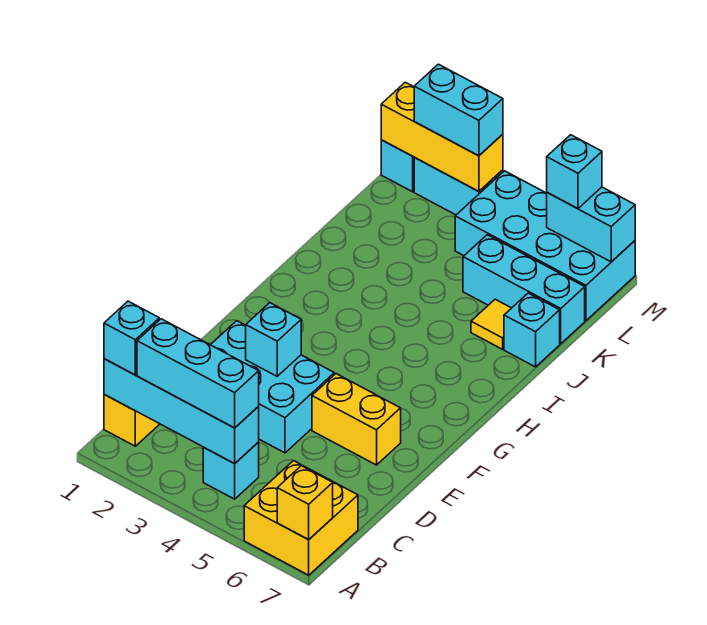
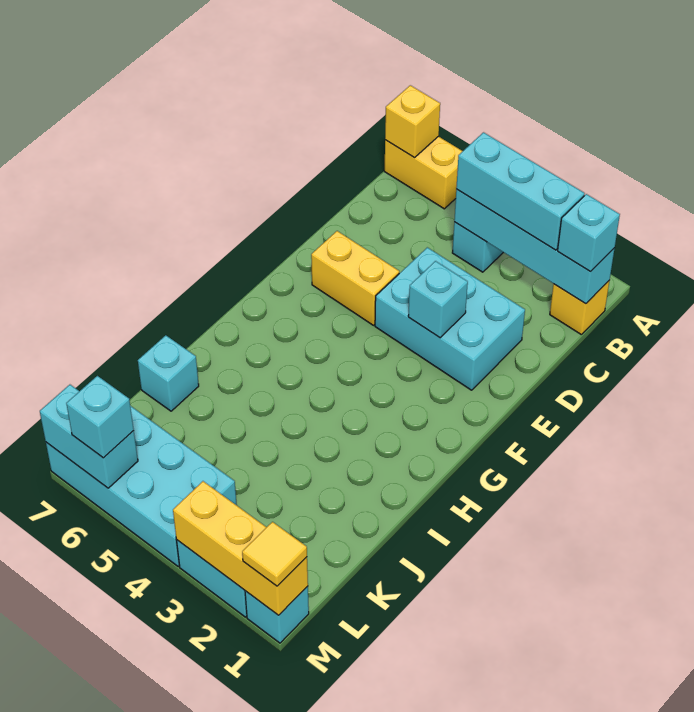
yellow brick A6:B7 level 1 -> yellow brick A6:A7 level 1
yellow tile J6 level 1 -> yellow tile M1 level 3
cyan brick K5:K7 level 1 -> none
cyan brick M2:M3 level 3 -> none

